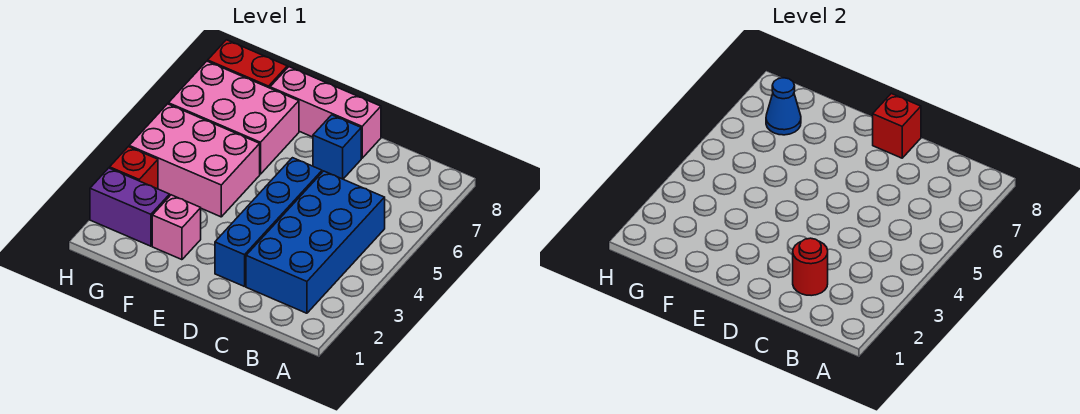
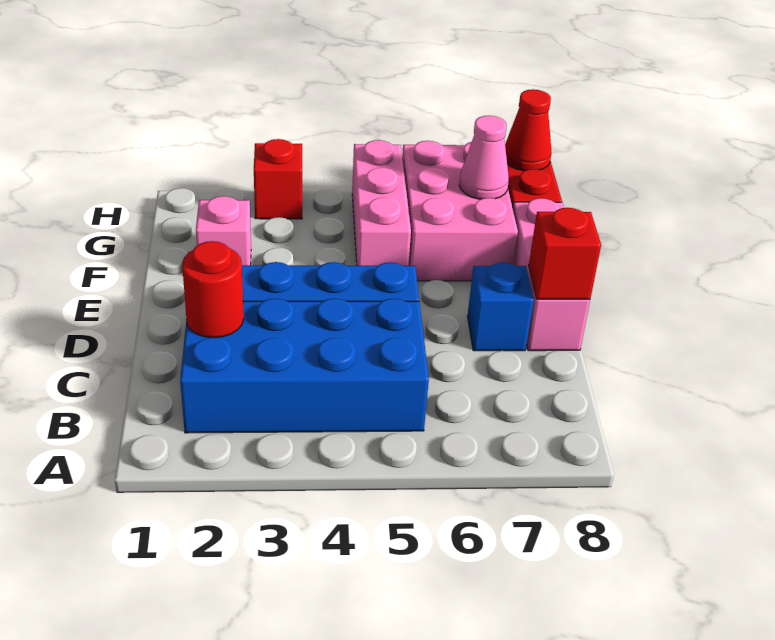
pink brick F4:H5 level 1 -> pink brick F5:H5 level 1
purple brick G2:H2 level 1 -> none
blue cone G7 level 2 -> pink cone G7 level 2
none -> red cone H8 level 2

